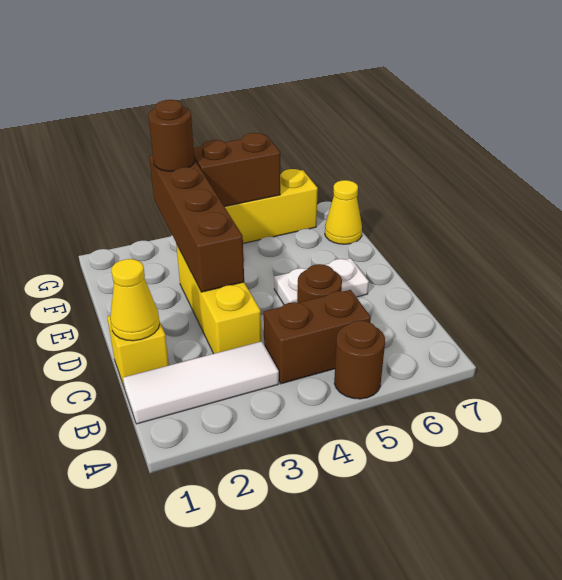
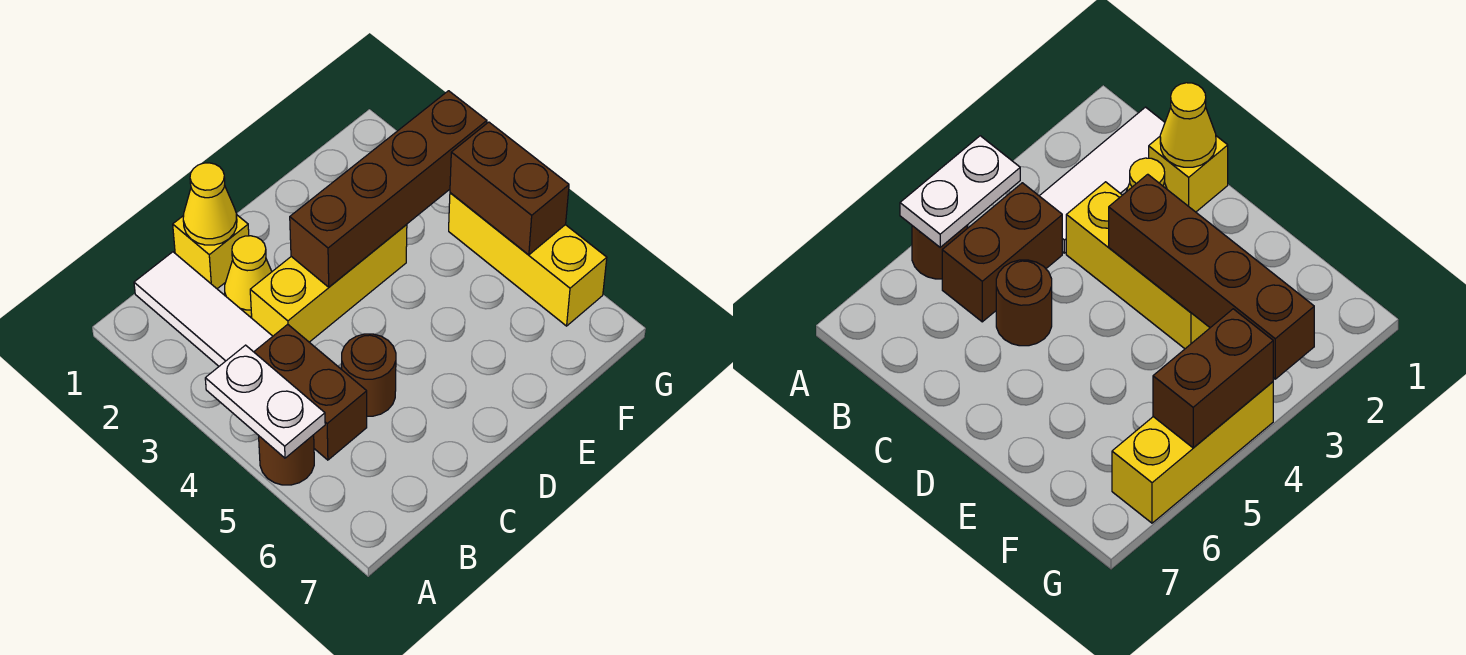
white plate D5:D6 level 1 -> white plate A4:A5 level 2
yellow cone F7 level 1 -> yellow cone C2 level 1
brown round brick G3 level 3 -> none

